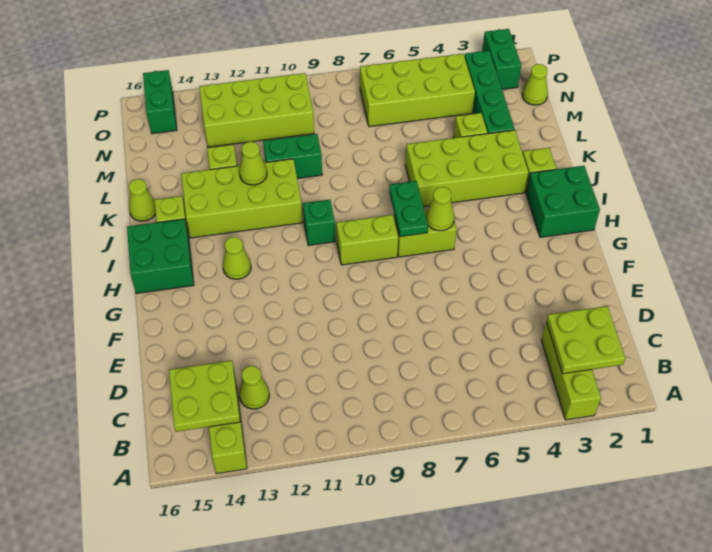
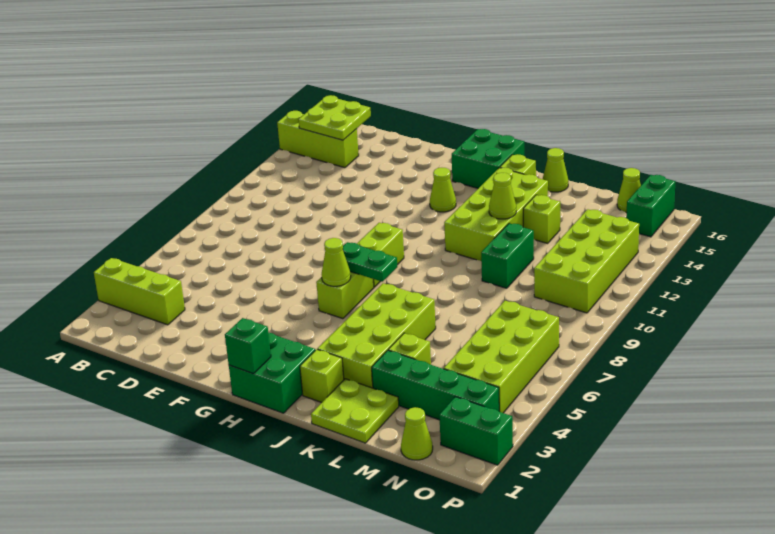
lime plate B2:C3 level 2 -> lime plate K1:L2 level 1
lime cone C13 level 1 -> lime cone N16 level 1
green brick I10 level 1 -> green brick H1 level 2
green brick O15:P15 level 1 -> green brick O15:O16 level 1

